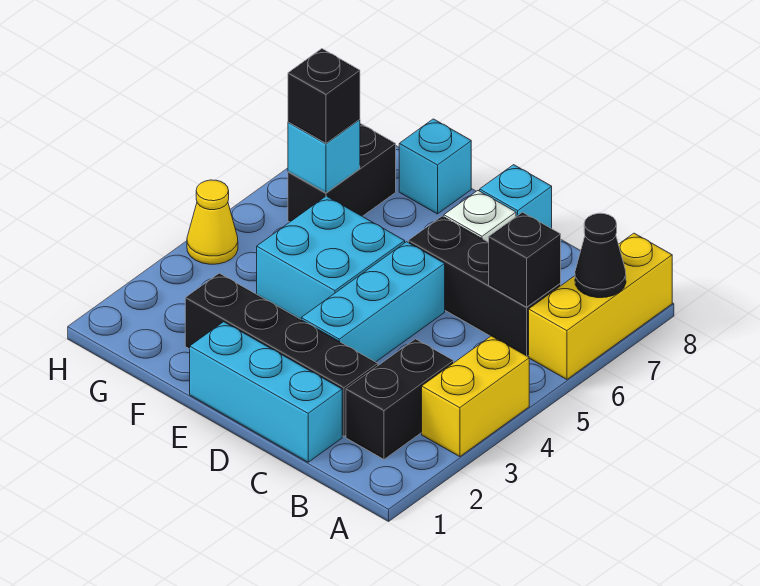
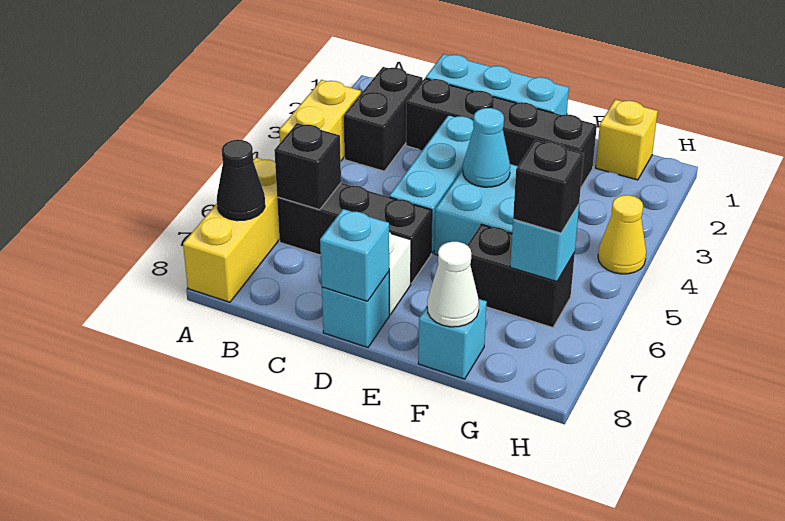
none -> cyan brick D8 level 2
none -> cyan cone E4 level 2
none -> white cone F8 level 2
none -> yellow brick G1 level 1
black brick G6:G7 level 1 -> black brick F6:G6 level 1

